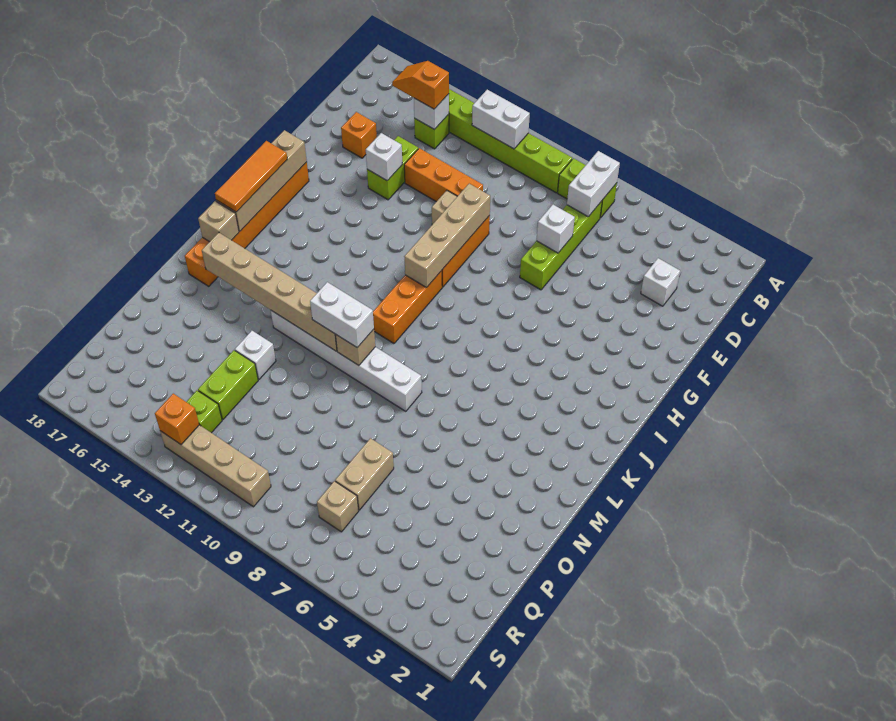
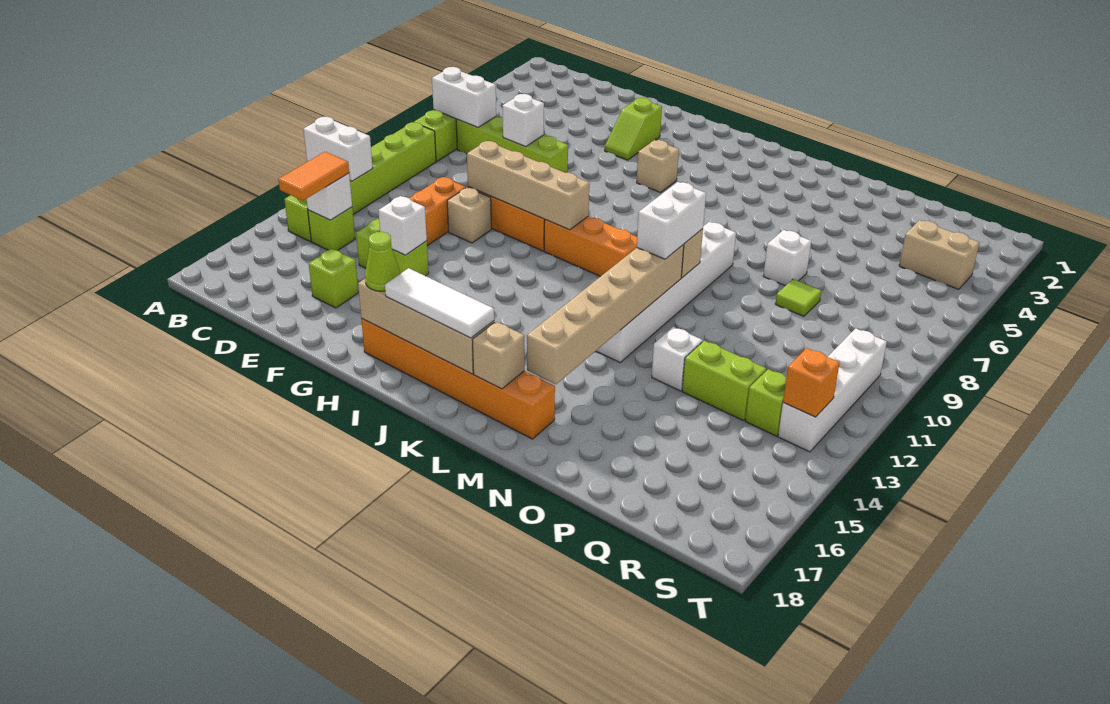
white brick B11:B12 level 2 -> white brick A12:B12 level 2
orange slope C14:C15 level 3 top 14 -> orange tile C14:C15 level 3
white brick D3 level 1 -> white brick O7 level 1
orange brick E16 level 1 -> lime brick E16 level 1
none -> lime slope G3:G4 level 1 top 3
none -> lime cone H17 level 3
orange tile I17:K17 level 3 -> white tile I17:K17 level 3
tan brick P7:Q7 level 1 -> tan brick R4:S4 level 1
none -> lime tile P8 level 1
tan brick R7 level 1 -> tan brick I5 level 1
tan brick S10:S13 level 1 -> white brick S10:S13 level 1

